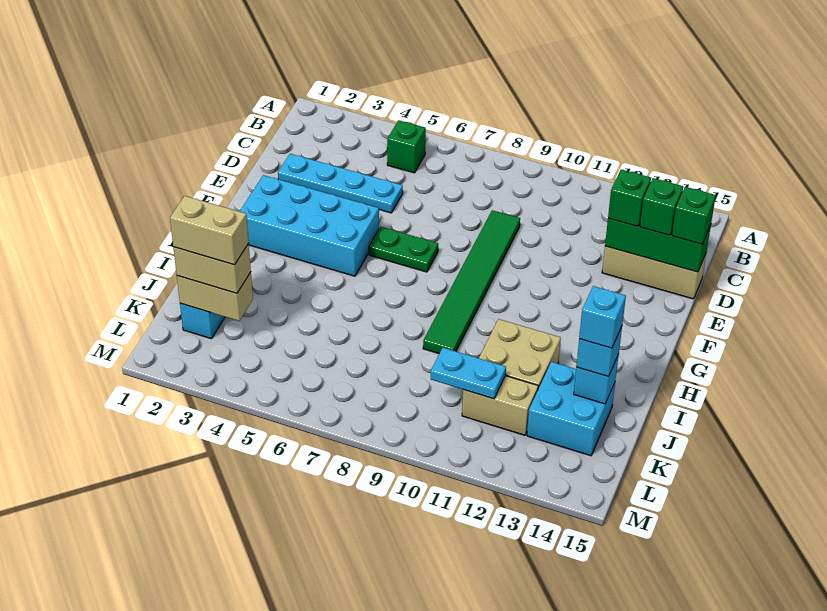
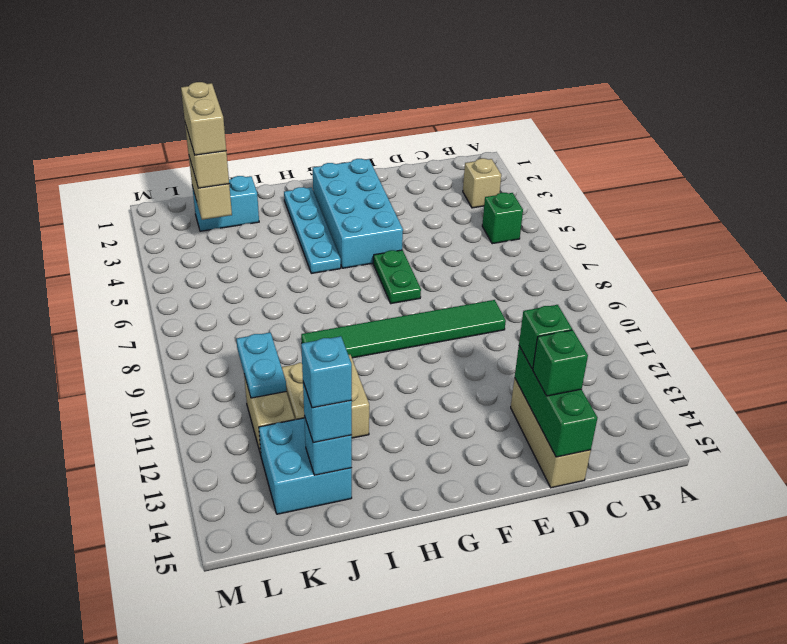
none -> tan brick B3 level 1
cyan plate D2:D5 level 1 -> cyan plate H2:H5 level 1
green brick D15 level 3 -> none

